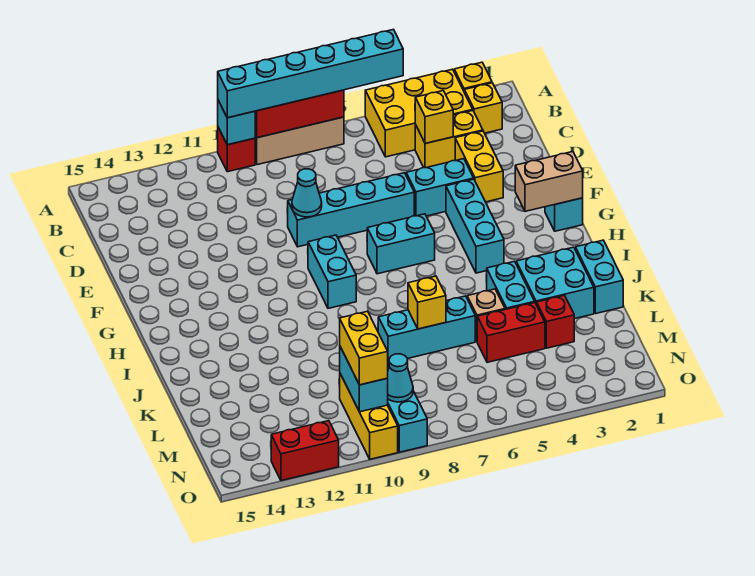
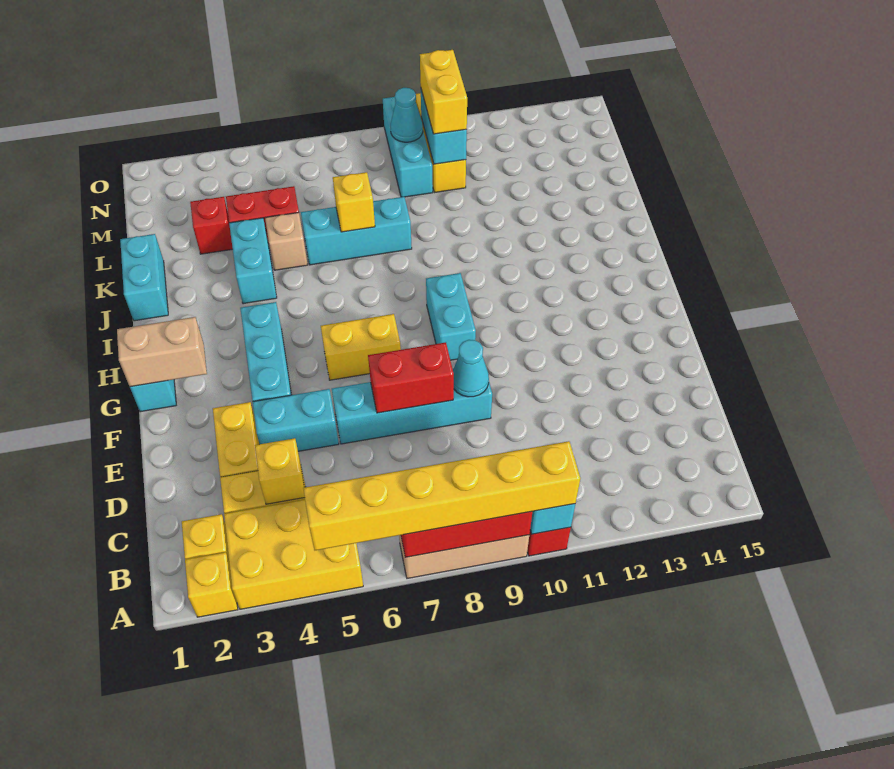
cyan brick A5:A10 level 3 -> yellow brick A5:A10 level 3
cyan brick G6:G7 level 1 -> yellow brick G6:G7 level 1
cyan brick J2:K3 level 1 -> none
red brick O12:O13 level 1 -> red brick E7:E8 level 2

